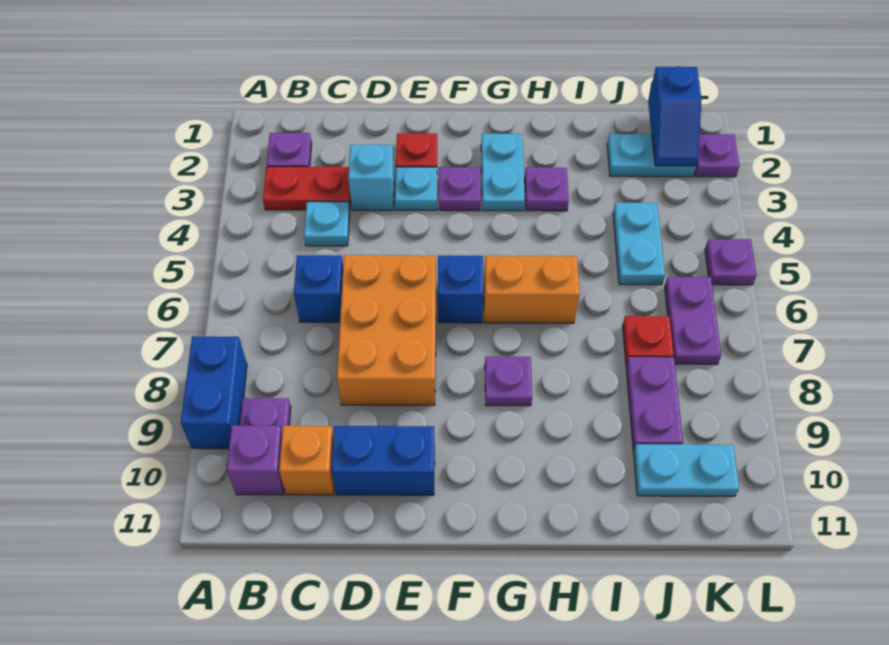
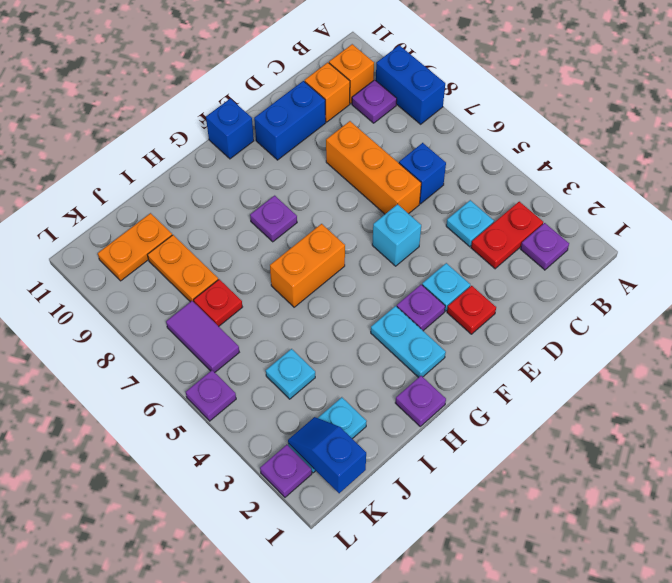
purple brick B10 level 1 -> orange brick B10 level 1
cyan brick D3 level 1 -> cyan brick E5 level 1
orange brick D6:E8 level 1 -> orange brick D6:D8 level 1
blue brick F6 level 1 -> blue brick F11 level 1
purple plate H3 level 1 -> purple plate H1 level 1
cyan plate J4:J5 level 1 -> cyan plate J4 level 1
purple plate J8:J9 level 1 -> orange plate J8:J9 level 1
cyan plate J10:K10 level 1 -> orange plate J10:K10 level 1
purple plate K6:K7 level 1 -> purple tile K6:K7 level 1

